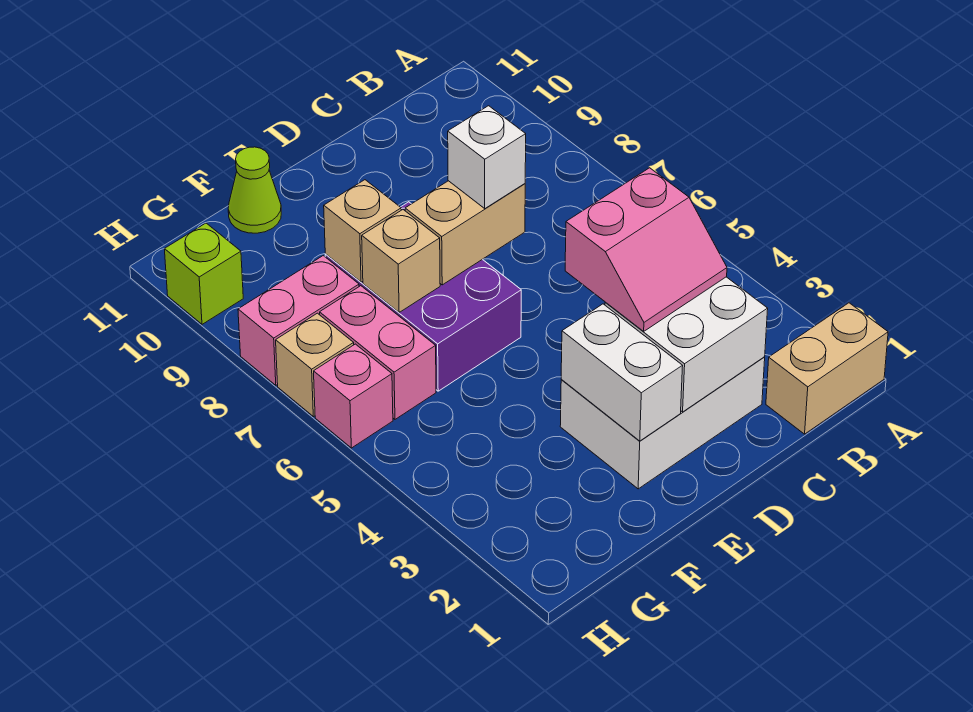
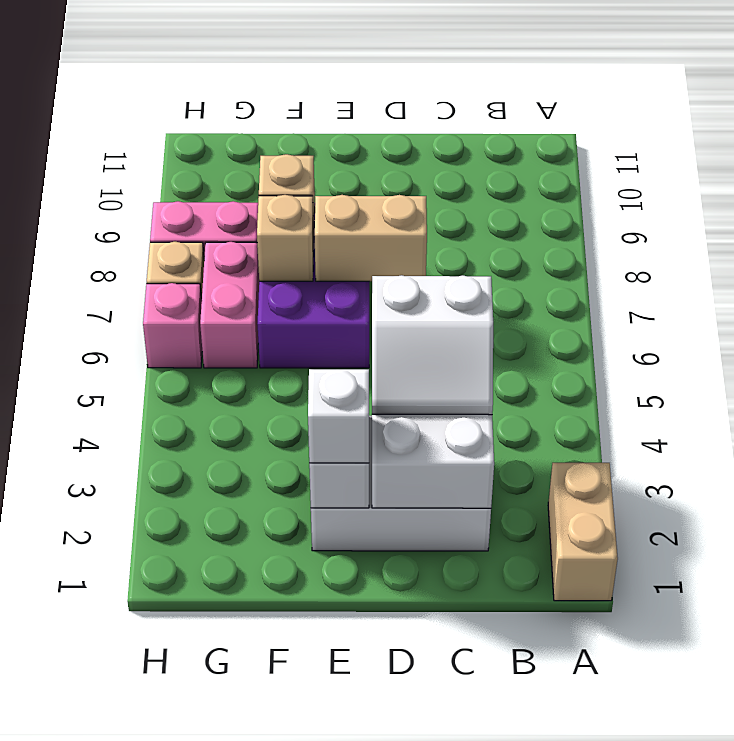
tan brick A1:B1 level 1 -> tan brick A1:A2 level 1
pink slope C3:D4 level 3 top 4 -> white slope C3:D4 level 3 top 4
white brick D7 level 3 -> white brick E2 level 3
lime cone F11 level 1 -> none
lime brick H10 level 1 -> none

